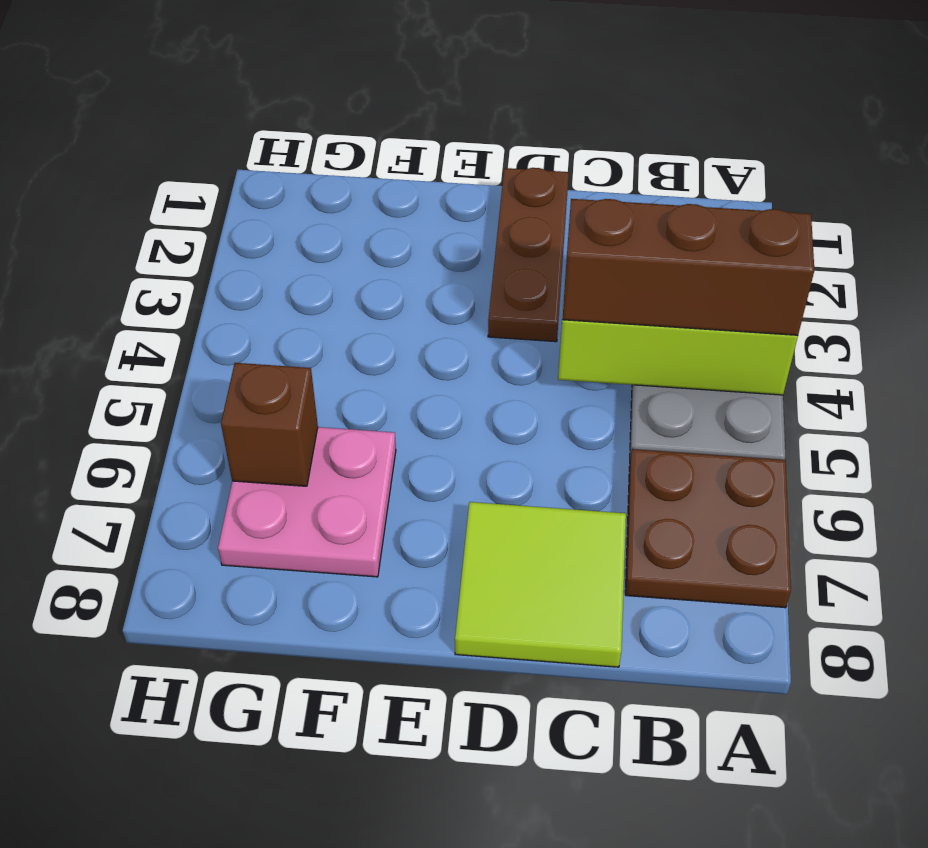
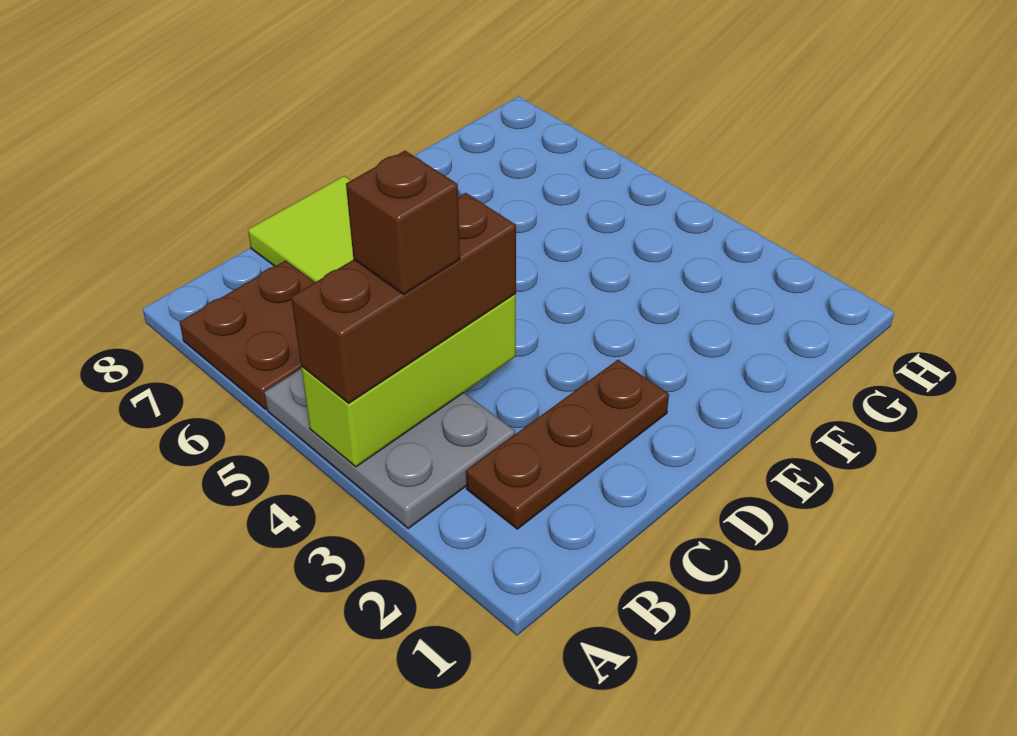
brown plate D1:D3 level 1 -> brown plate B2:D2 level 1
pink plate F6:G7 level 1 -> none
brown brick G6 level 2 -> brown brick B4 level 4

